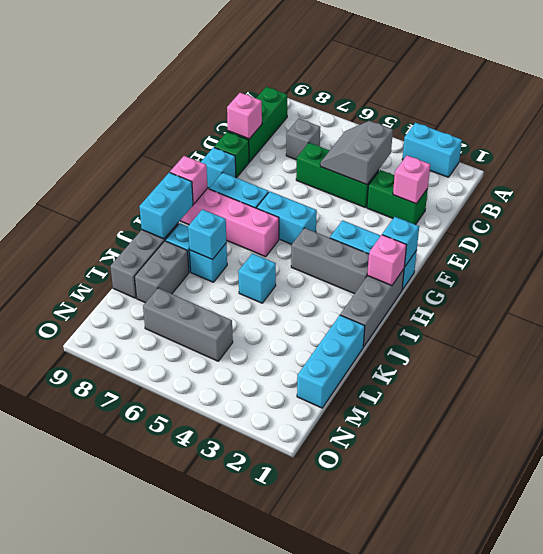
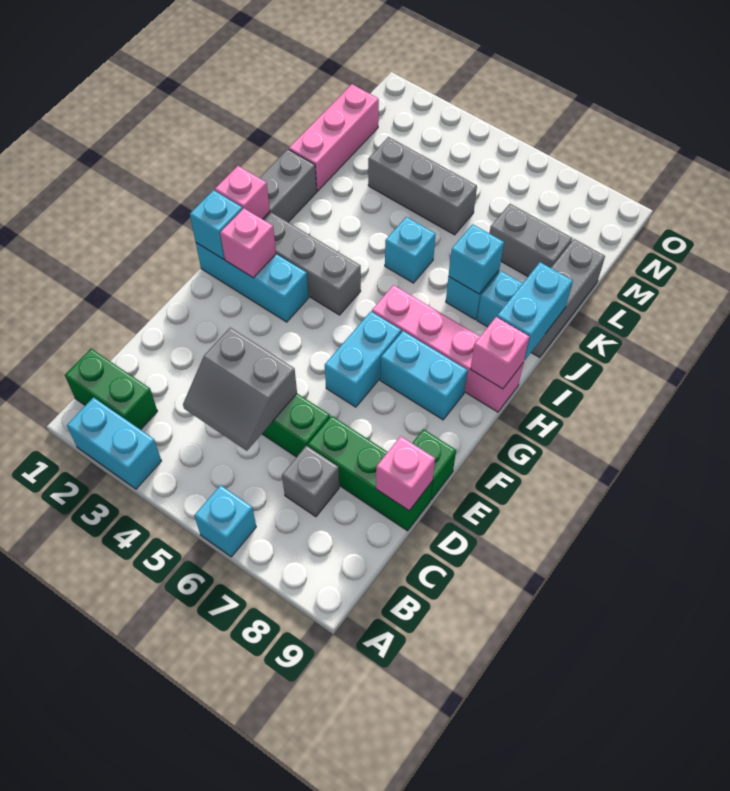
green brick B9:D9 level 1 -> green brick D7:D9 level 1
grey slope C4:D5 level 2 top 4 -> grey slope C4:D5 level 2 top D
green brick D2:D3 level 1 -> green brick B1:B2 level 1
pink brick D2 level 2 -> pink brick G2 level 2
cyan brick F9 level 1 -> cyan brick A6 level 1
cyan brick G5:G6 level 1 -> cyan brick F6:G6 level 1
cyan brick K1:M1 level 1 -> pink brick K1:M1 level 1
grey brick K8:L8 level 1 -> grey brick L7:L8 level 1
grey brick M5:M7 level 1 -> grey brick L3:L5 level 1

